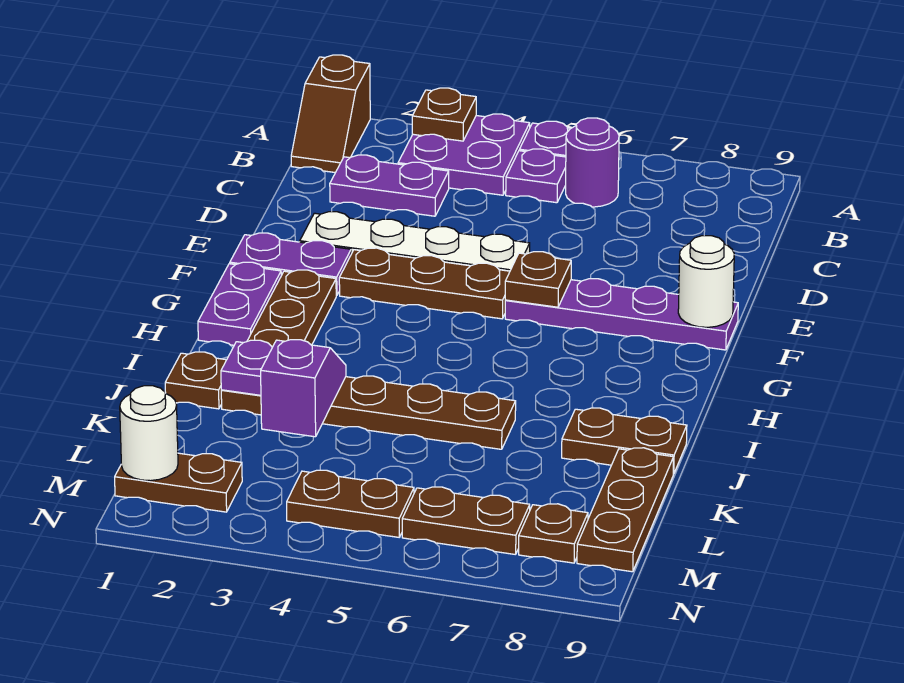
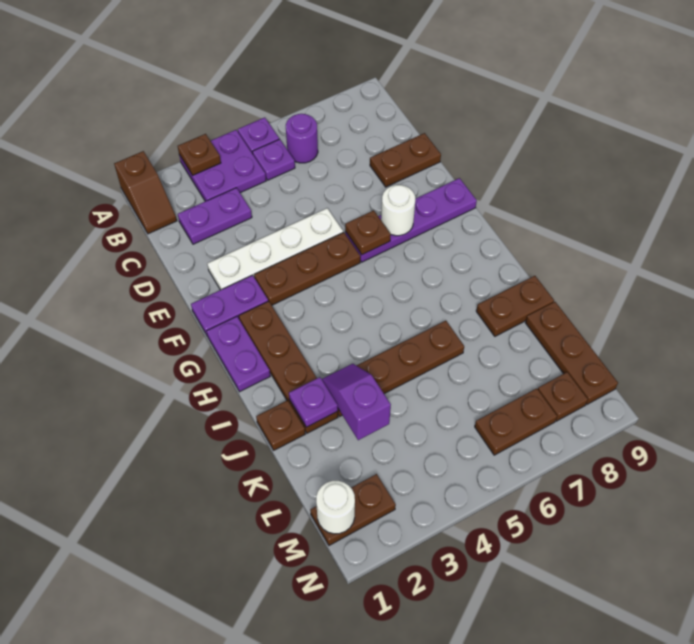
white round brick F9 level 2 -> white round brick F7 level 2
brown plate M4:M5 level 1 -> brown plate D8:D9 level 1

